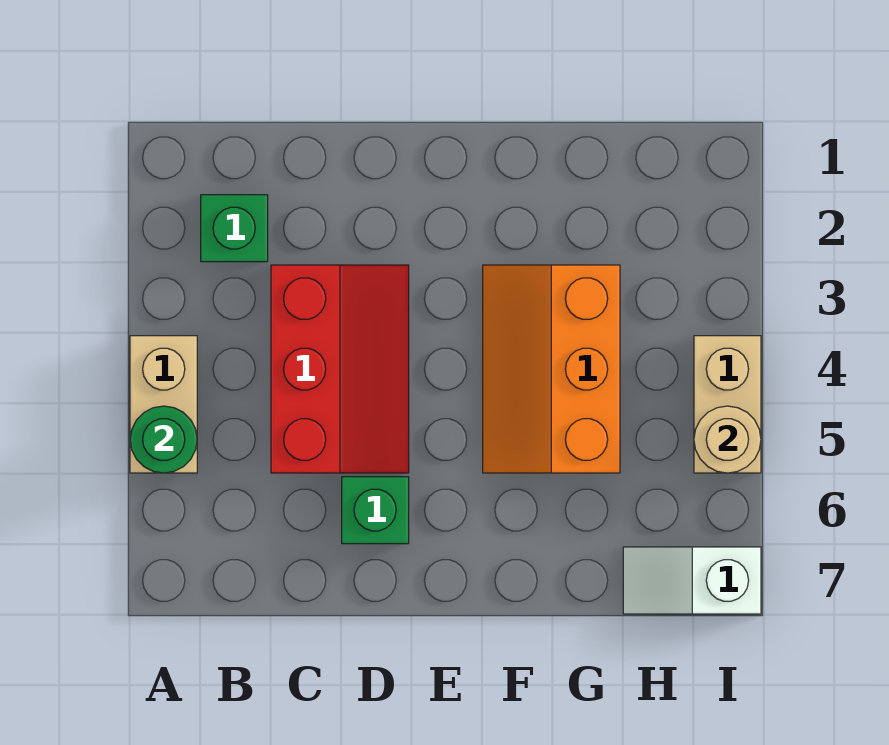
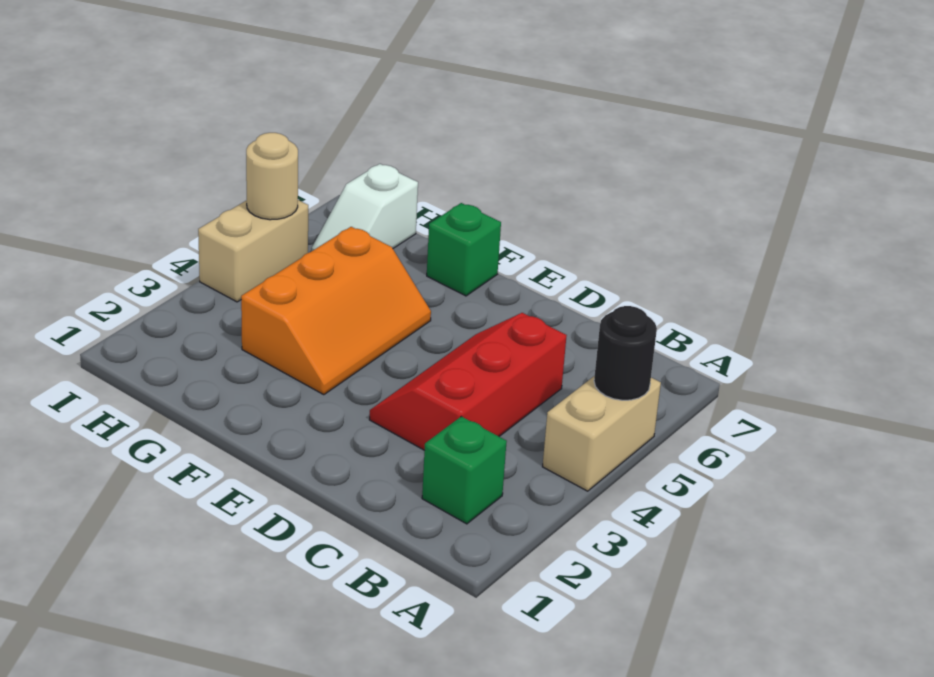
green round brick A5 level 2 -> black round brick A5 level 2
green brick D6 level 1 -> green brick F7 level 1
white slope H7:I7 level 1 top I -> white slope H6:H7 level 1 top 7

